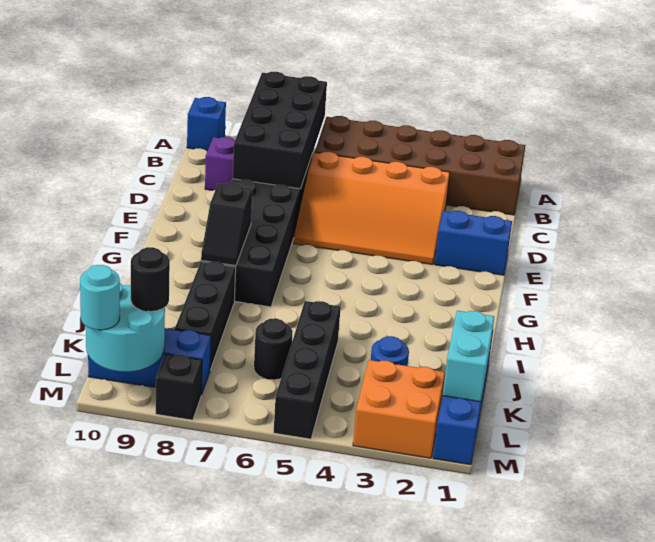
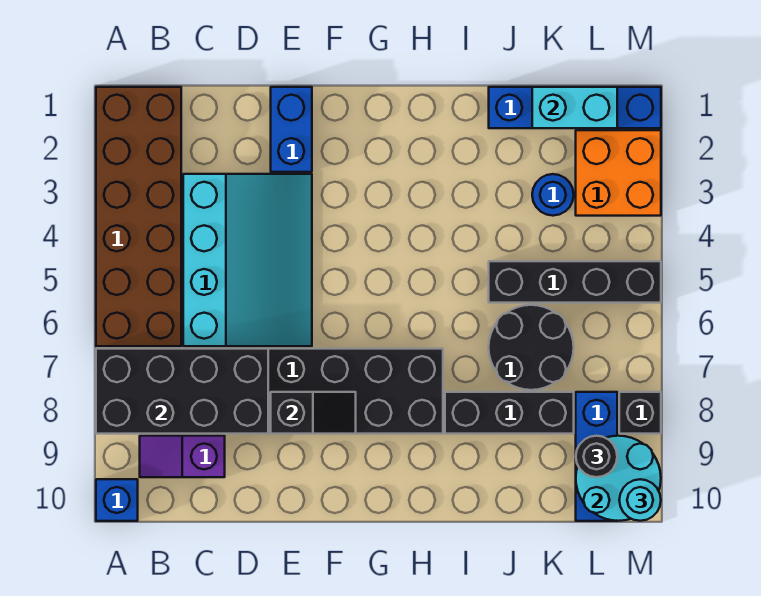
orange slope C3:E6 level 1 top C -> cyan slope C3:E6 level 1 top C
black slope G8:H8 level 2 top G -> black slope E8:F8 level 2 top E
black round brick K6 level 1 -> black round brick J6:K7 level 1

